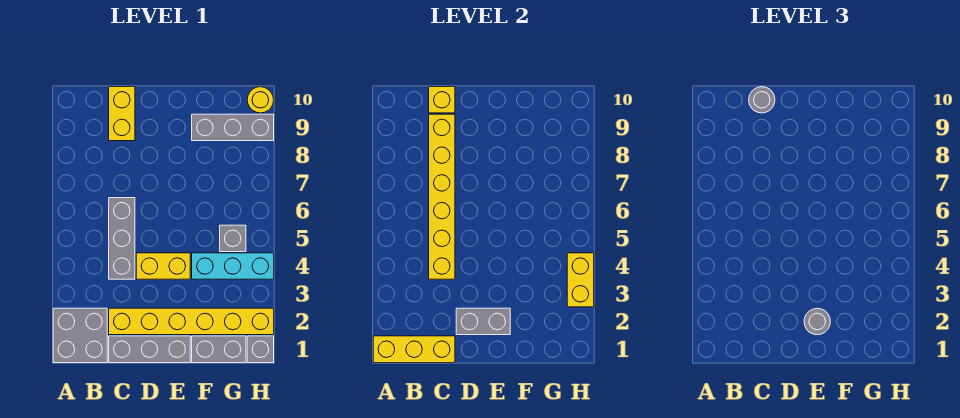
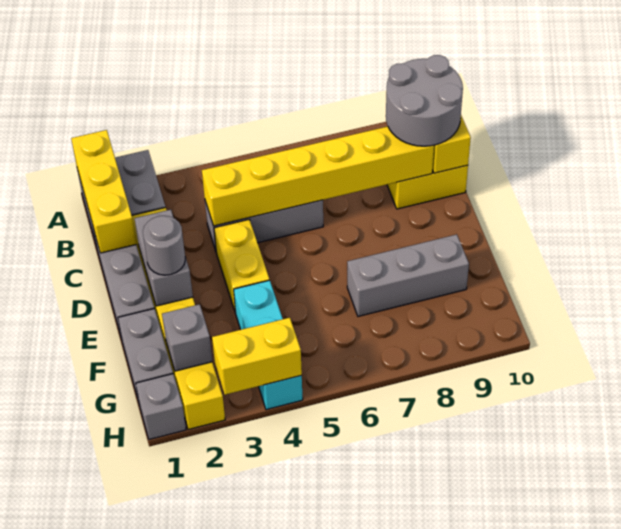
grey round brick C10 level 3 -> grey round brick B9:C10 level 3
grey brick F9:H9 level 1 -> grey brick F7:F9 level 1
grey brick G5 level 1 -> grey brick G2 level 2
yellow round brick H10 level 1 -> none

